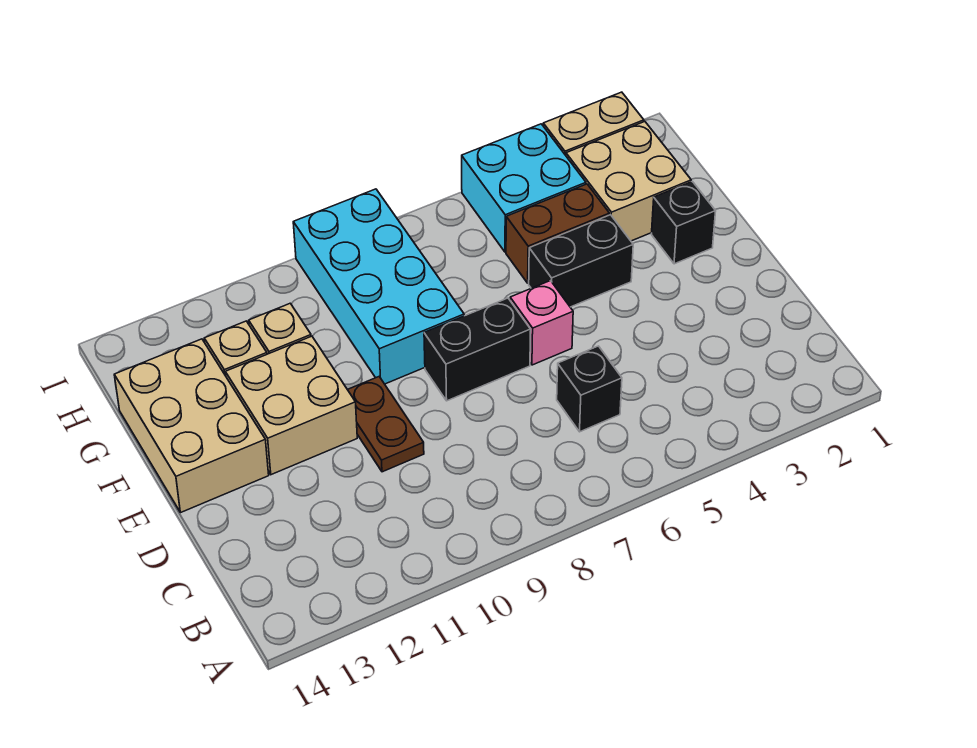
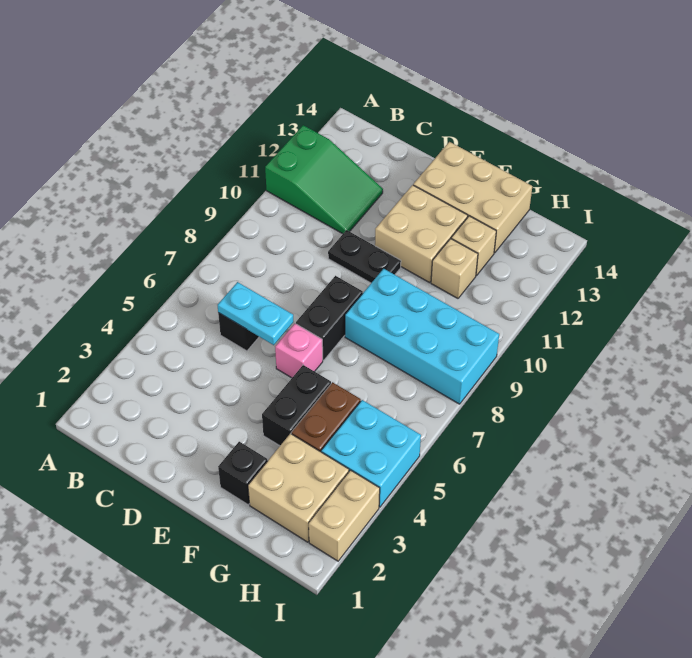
none -> green slope A11:C12 level 1 top A
none -> cyan plate C6:D6 level 2
brown plate D10:E10 level 1 -> black plate D10:E10 level 1

